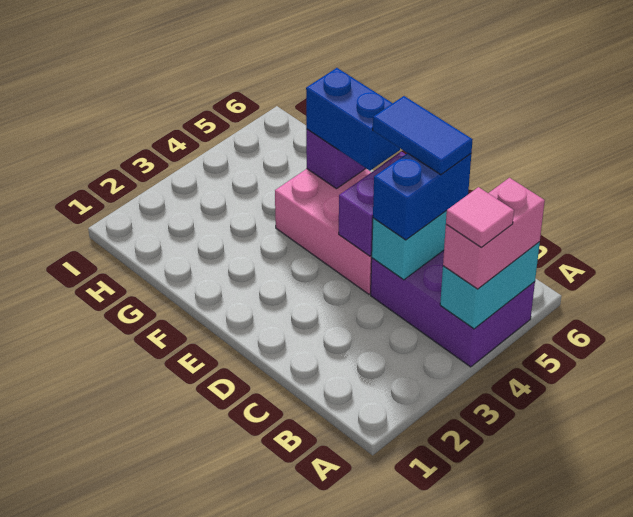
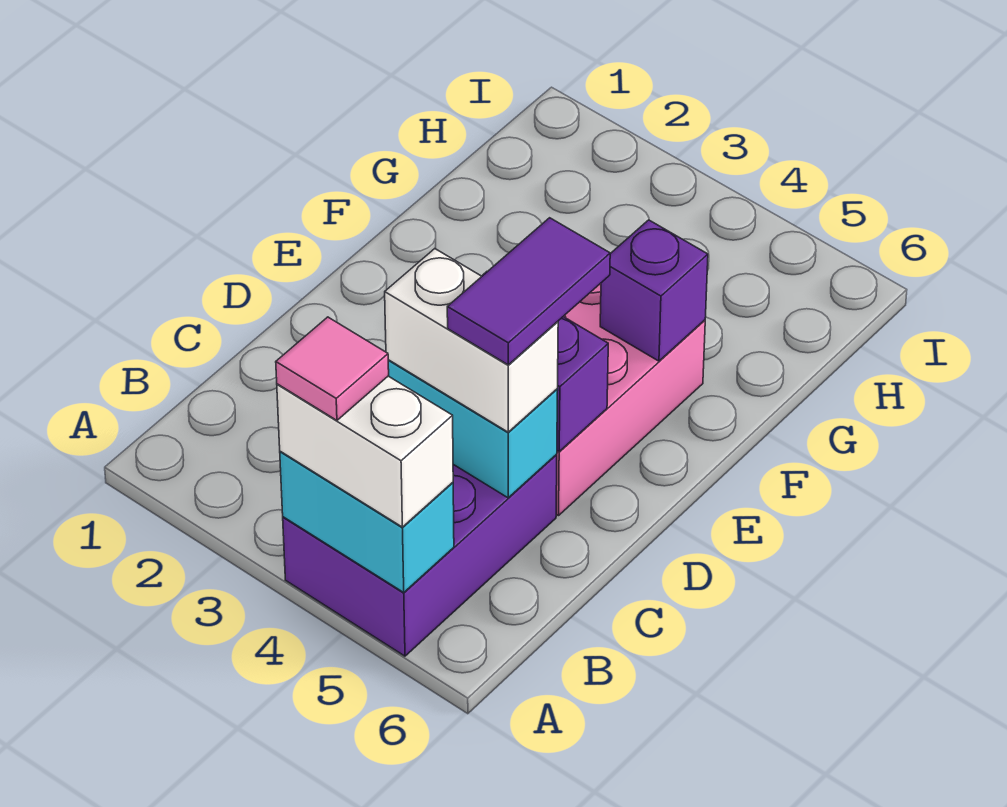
pink brick A4:A5 level 3 -> white brick A4:A5 level 3
blue brick C4:C5 level 3 -> white brick C4:C5 level 3
blue tile C5:D5 level 4 -> purple tile C5:D5 level 4
blue brick E5:F5 level 3 -> none

